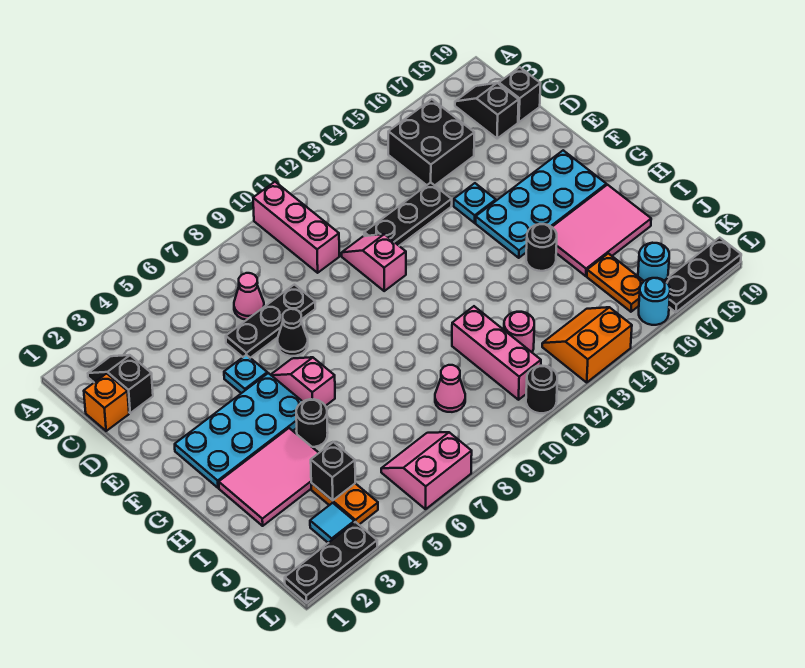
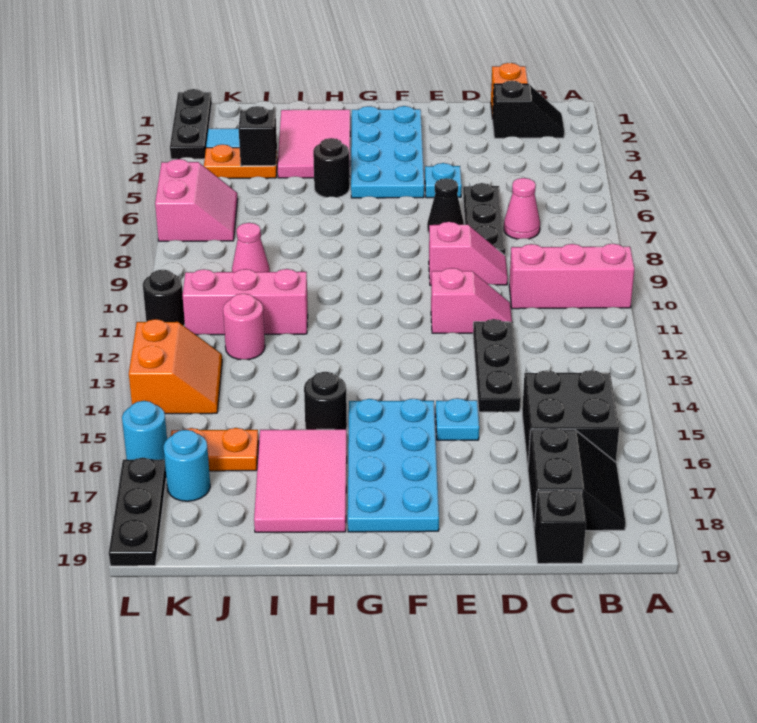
black slope B18:C18 level 1 top C -> black slope B17:C18 level 1 top C
pink slope F6:G6 level 1 top G -> pink slope D9:E9 level 1 top E

